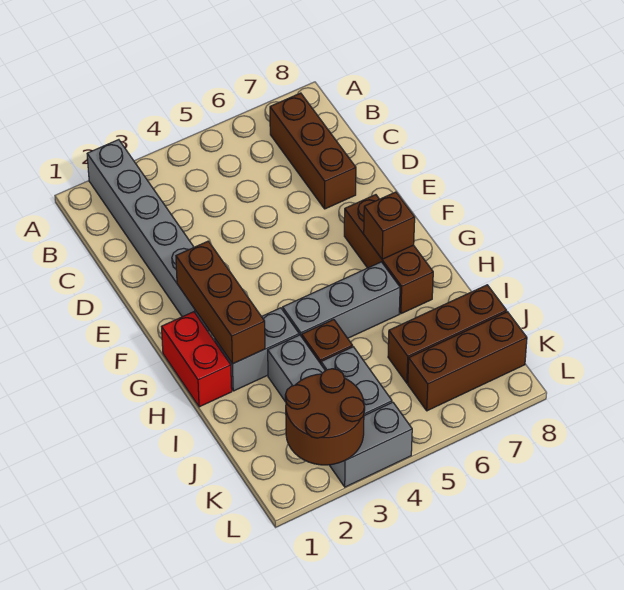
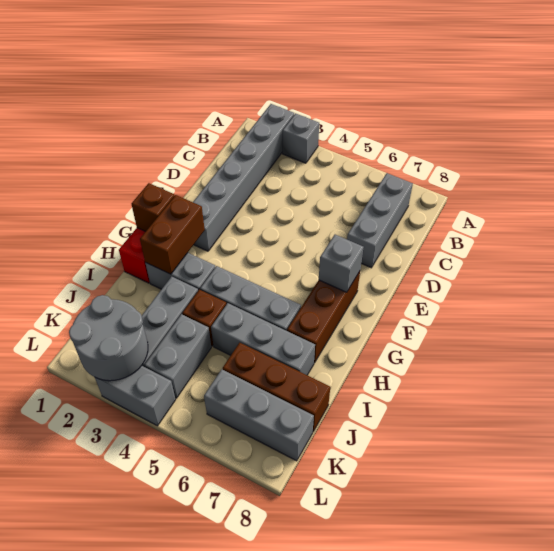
none -> grey brick A3 level 1
brown brick B7:D7 level 1 -> grey brick B7:D7 level 1
brown brick F2:H2 level 2 -> brown brick G2:H2 level 2
none -> grey brick F7 level 2
brown brick G7 level 2 -> brown brick G1 level 2
none -> grey brick I5:I7 level 1
brown round brick K2:L3 level 2 -> grey round brick K2:L3 level 2
brown brick K6:K8 level 1 -> grey brick K6:K8 level 1

